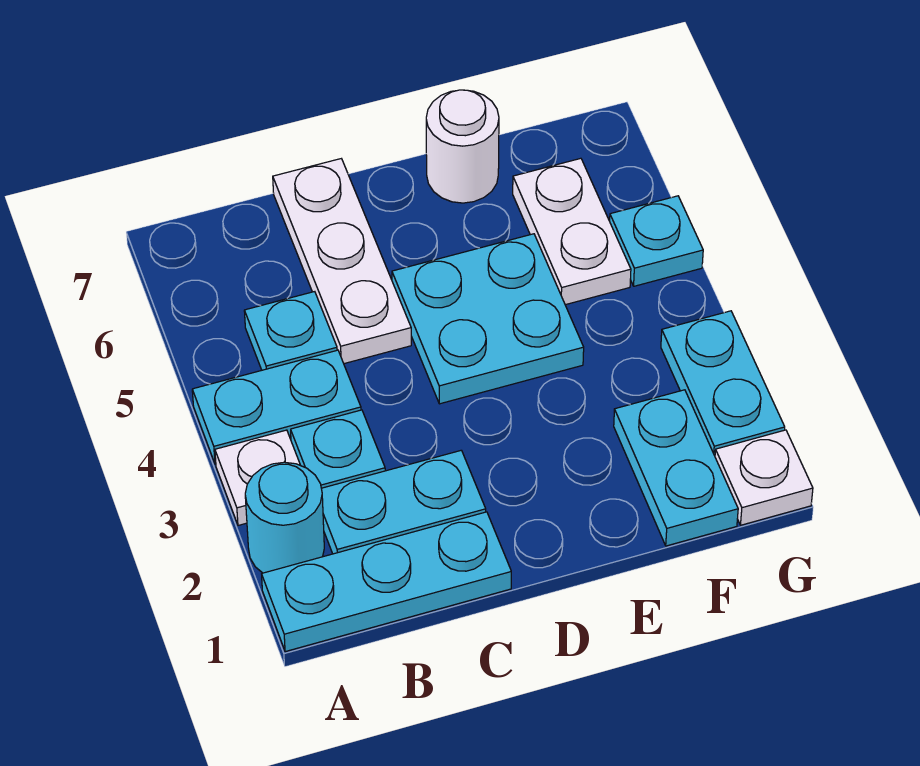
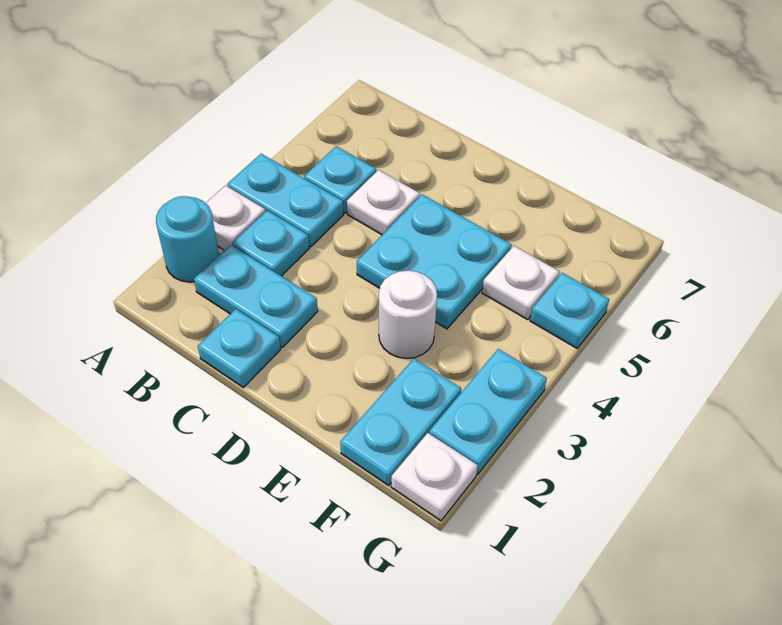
cyan plate A1:C1 level 1 -> cyan plate C1 level 1
white plate C5:C7 level 1 -> white plate C5 level 1
white round brick E7 level 1 -> white round brick E3 level 1
white plate F5:F6 level 1 -> white plate F5 level 1

